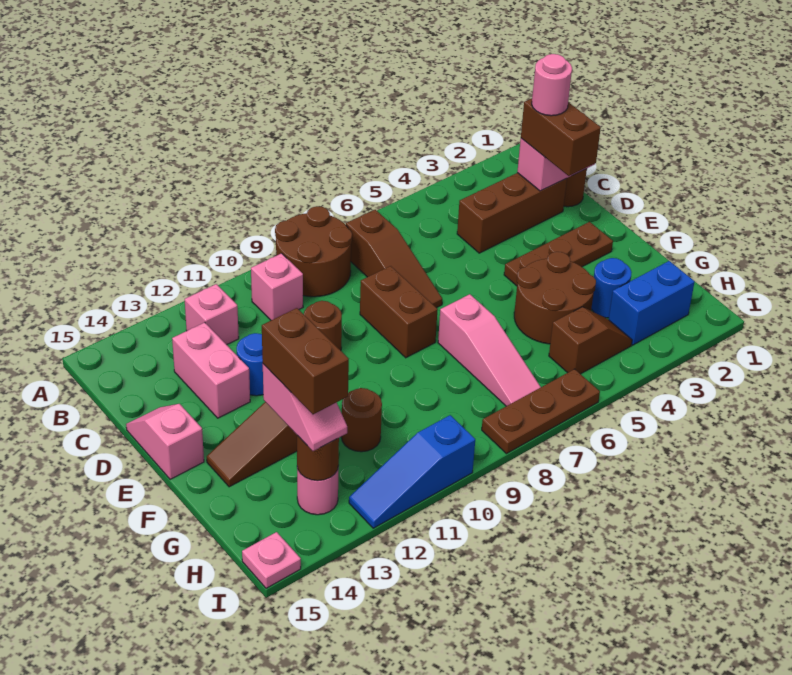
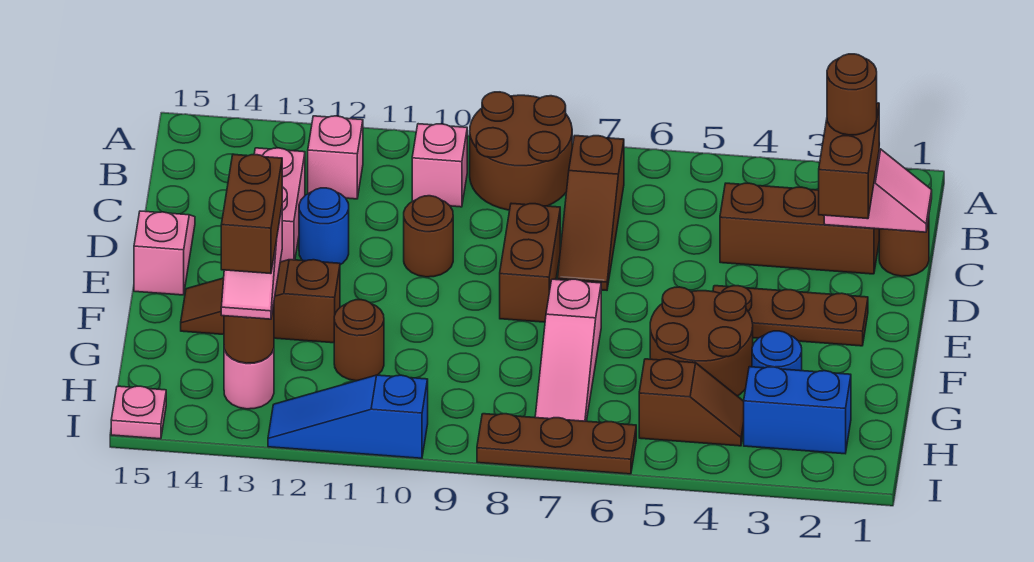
pink round brick C2 level 4 -> brown round brick C2 level 4

